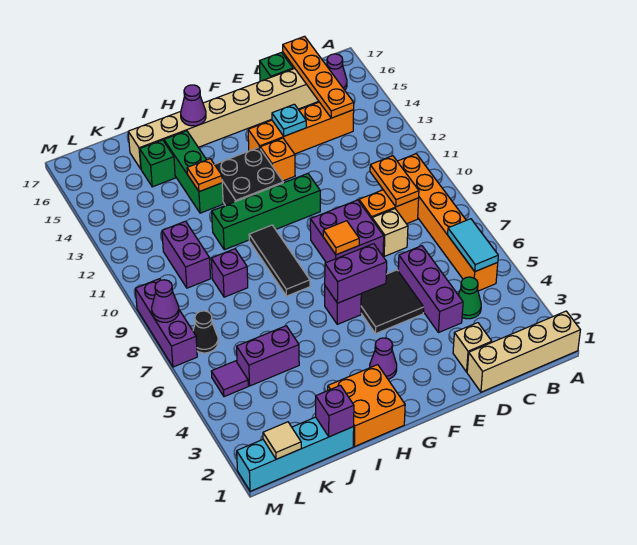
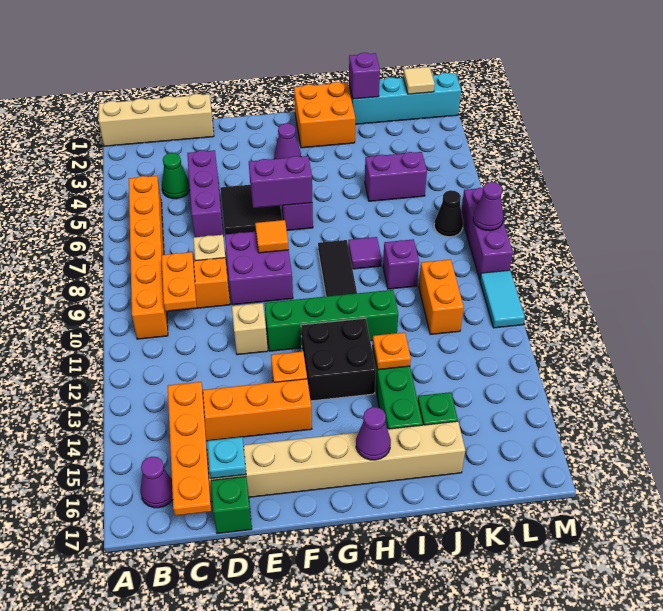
cyan tile B5:B6 level 2 -> cyan tile M10:M11 level 1
tan brick D2 level 1 -> tan brick E11 level 1
cyan plate E14 level 2 -> cyan plate D16 level 2
purple brick K10:K11 level 1 -> orange brick K10:K11 level 1
purple tile L5 level 1 -> purple tile I8 level 1

